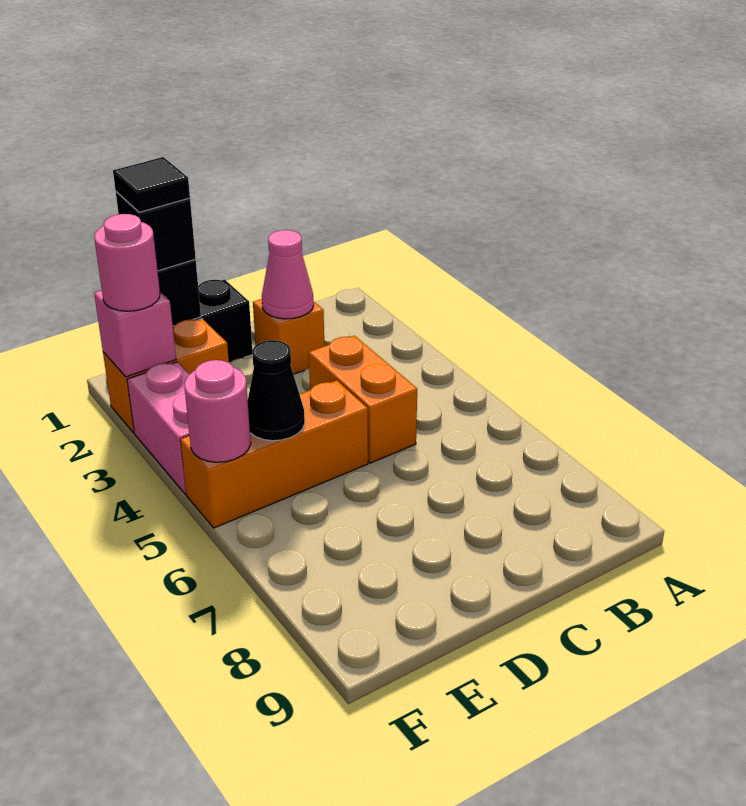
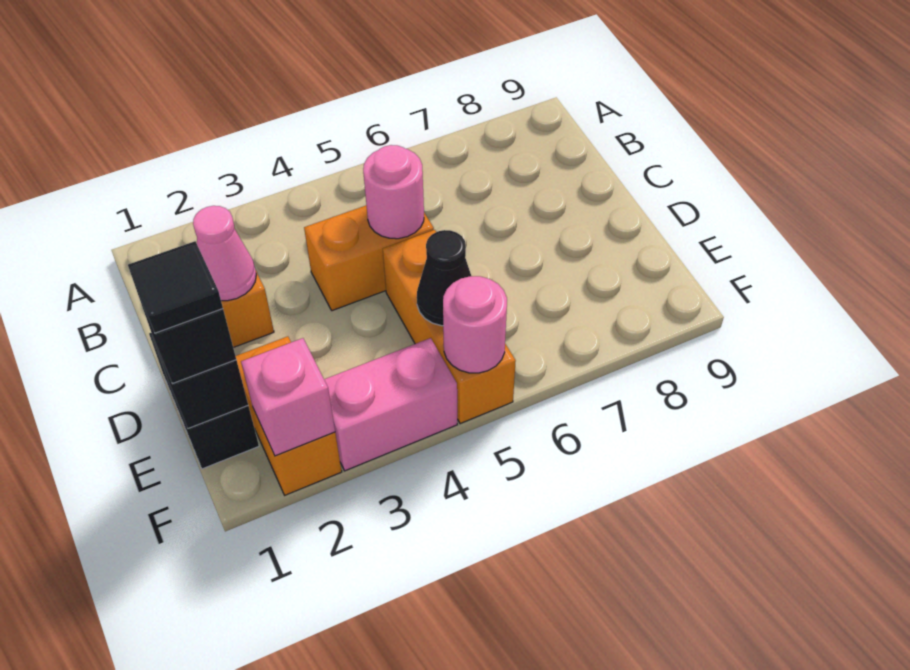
pink round brick F2 level 3 -> pink round brick C5 level 2

